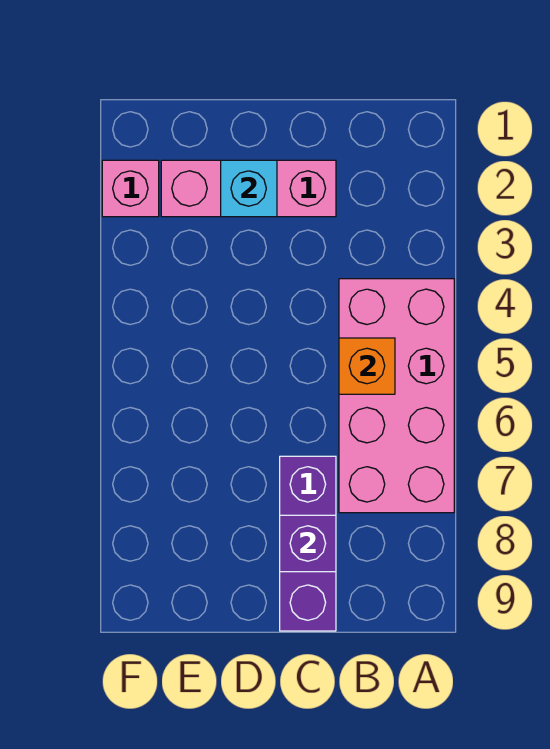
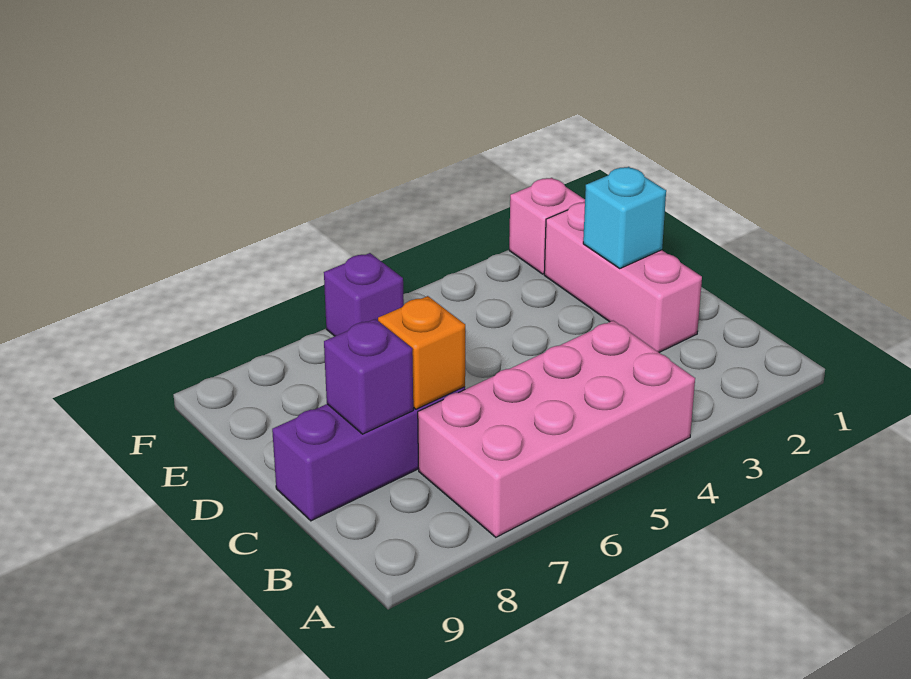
orange brick B5 level 2 -> orange brick C7 level 2
none -> purple brick F6 level 1

